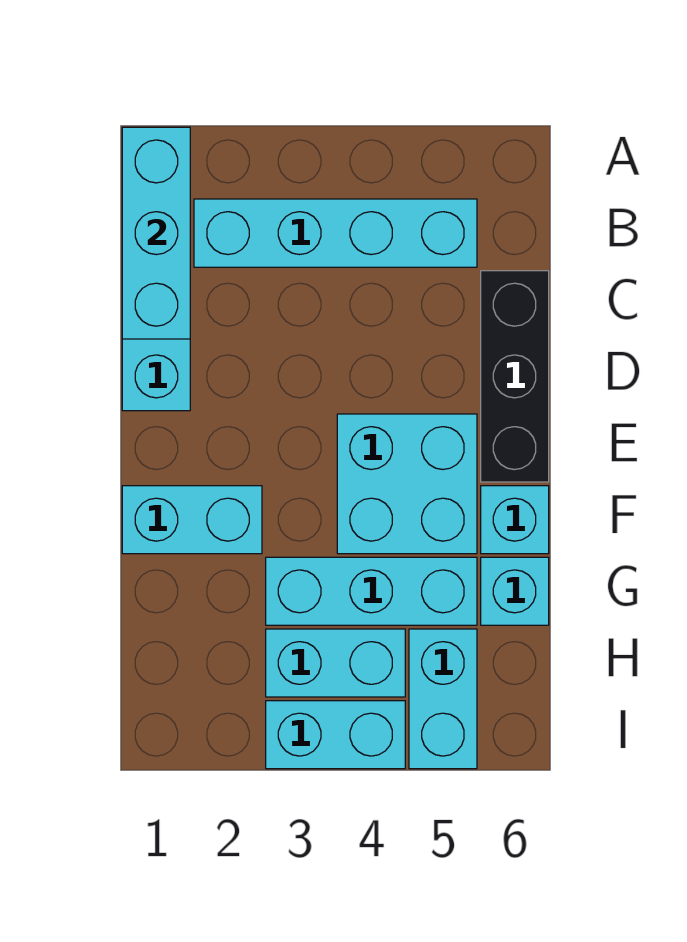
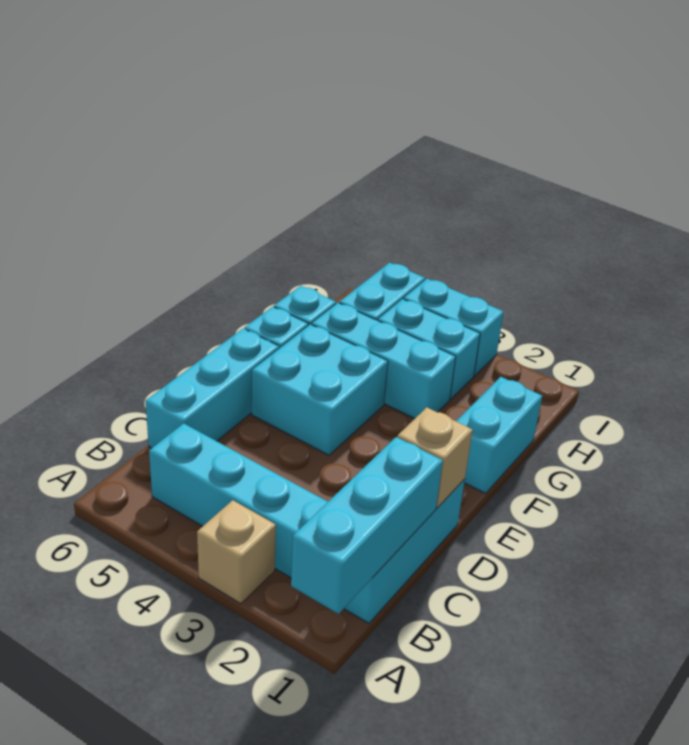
none -> tan brick A3 level 1
black brick C6:E6 level 1 -> cyan brick C6:E6 level 1
none -> tan brick D1 level 2
cyan brick F1:F2 level 1 -> cyan brick F1:G1 level 1

